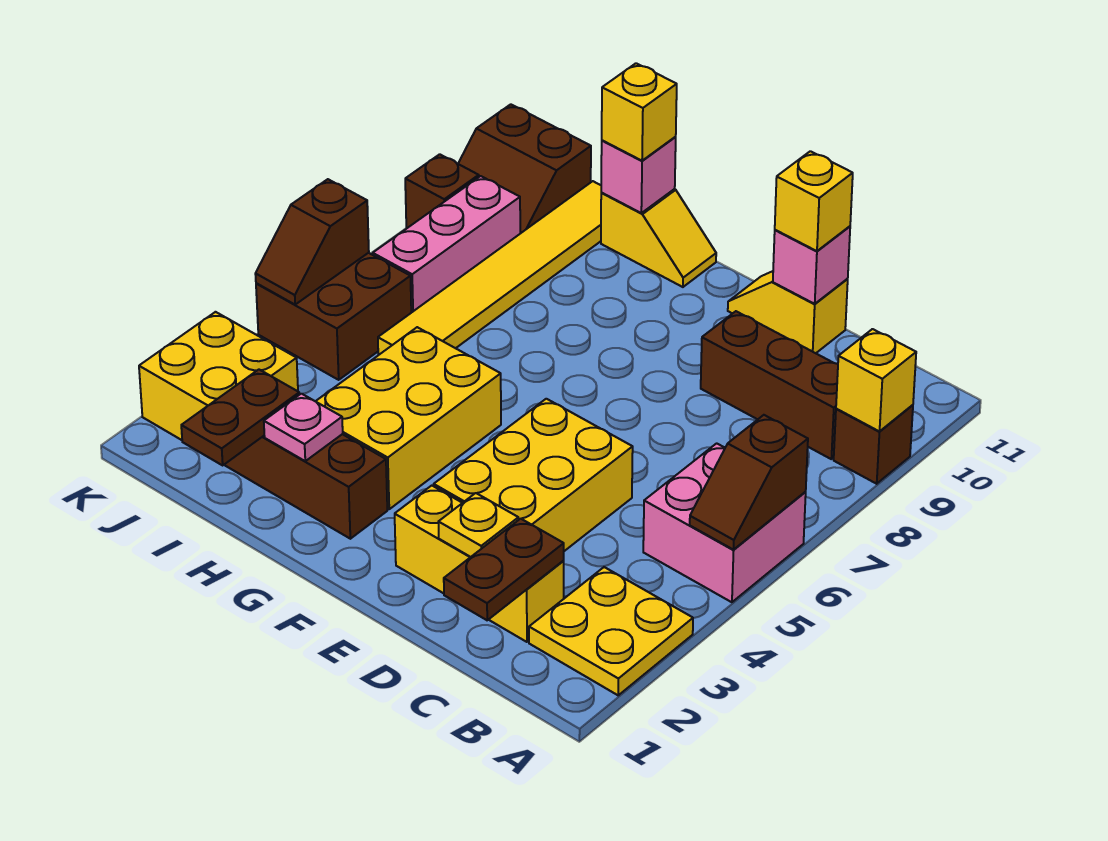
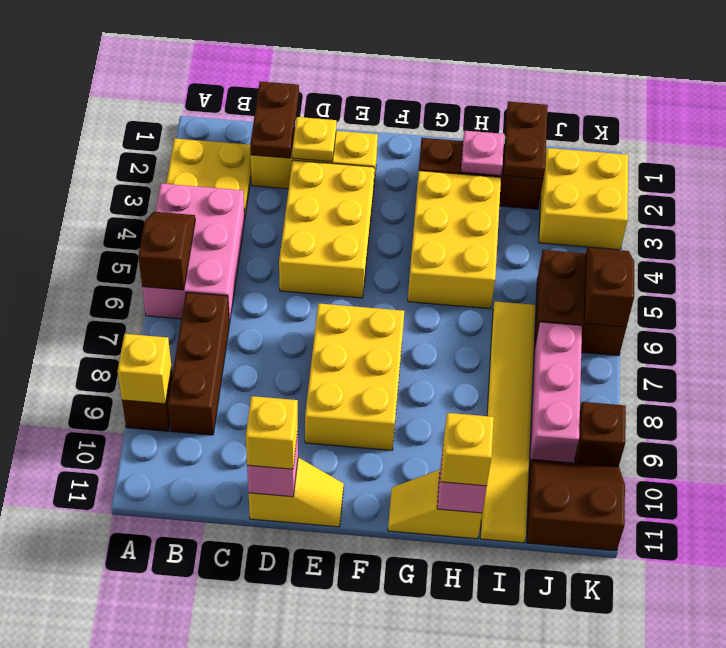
pink brick A5:B6 level 1 -> pink brick A4:B6 level 1
brown brick B9:D9 level 1 -> brown brick B7:B9 level 1
none -> yellow brick E7:F9 level 1

